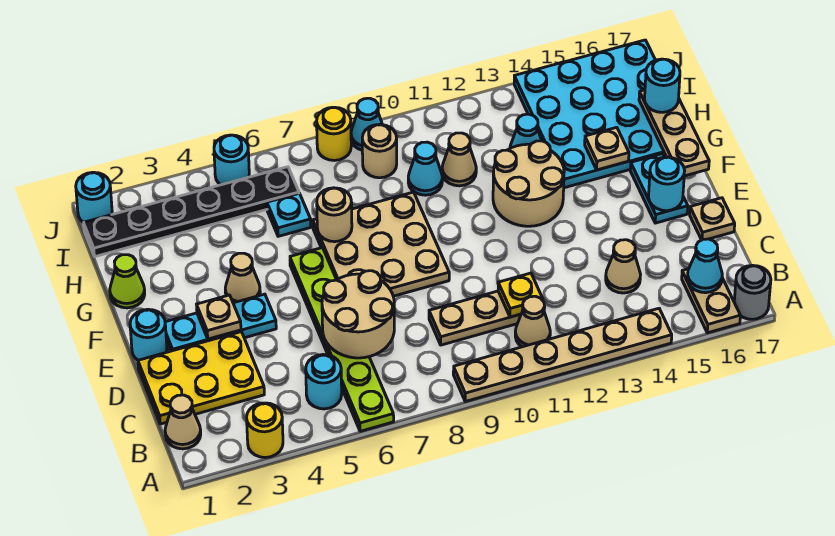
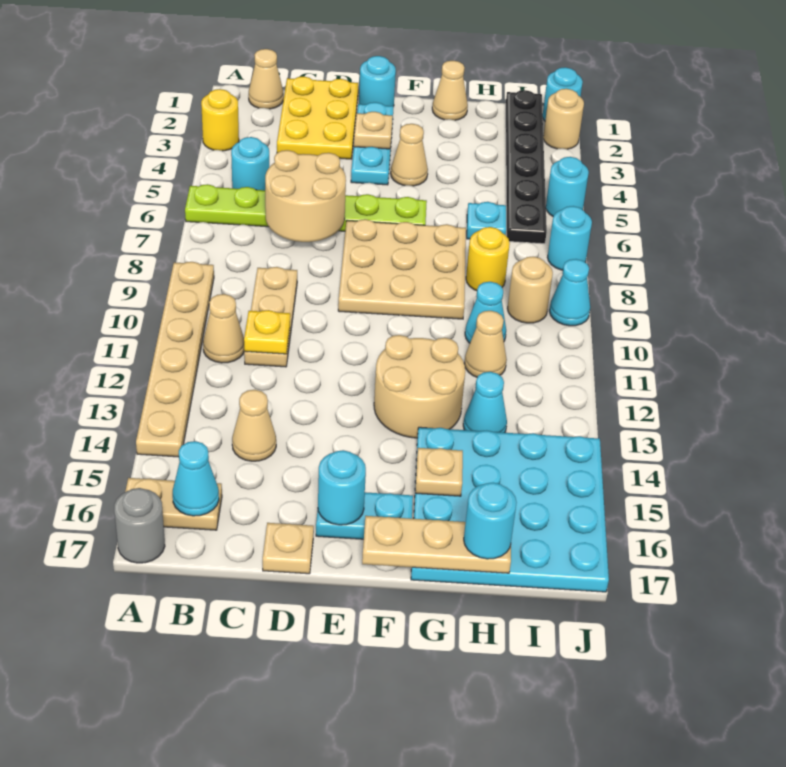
lime cone G1 level 1 -> tan cone G1 level 1
tan round brick G7 level 2 -> tan round brick J2 level 1
none -> cyan round brick J7 level 1
yellow round brick J8 level 1 -> yellow round brick H8 level 1

